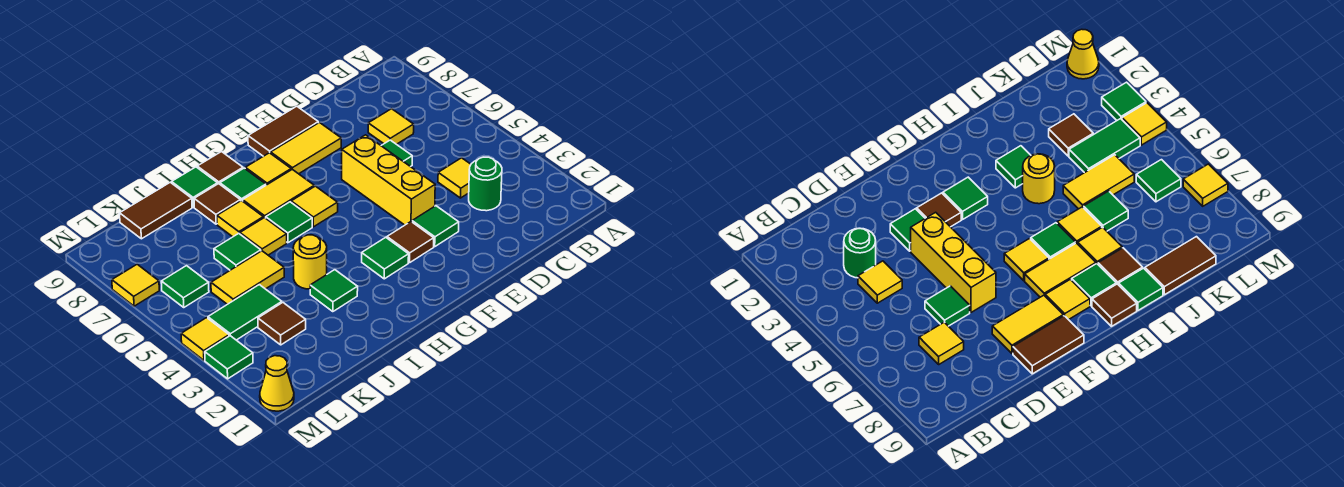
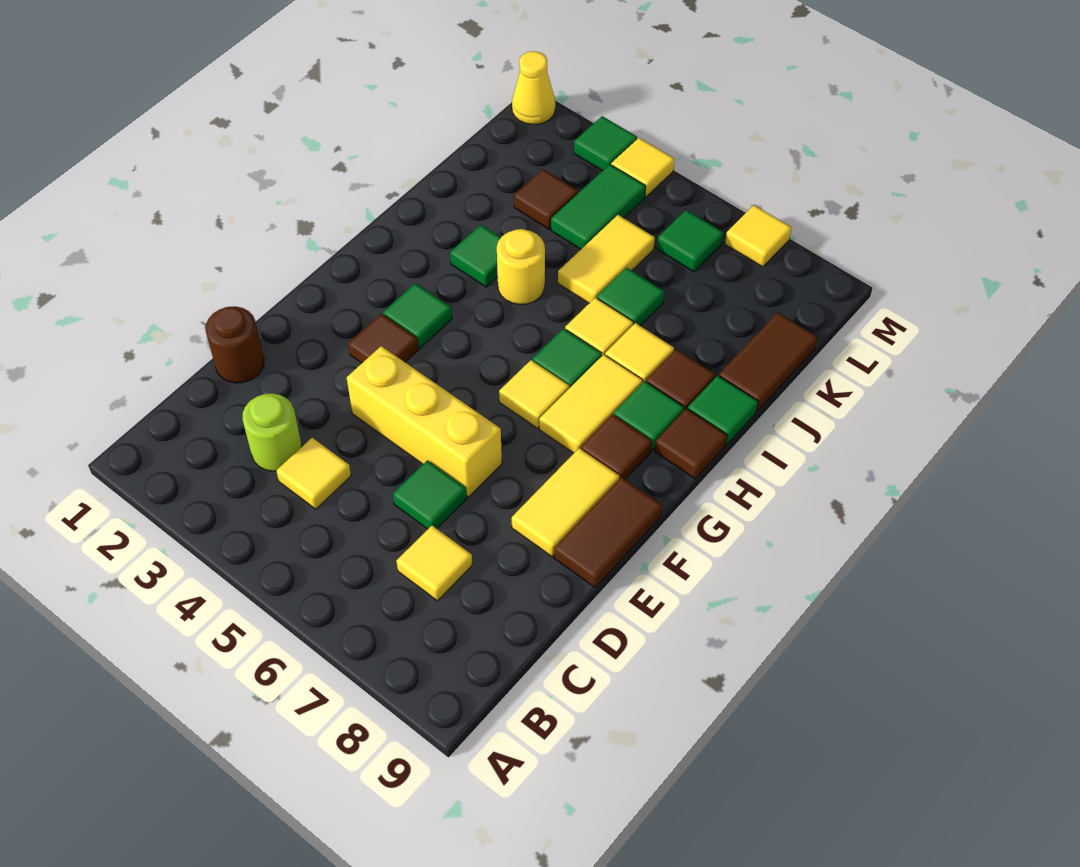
green round brick C3 level 1 -> lime round brick C3 level 1
none -> brown round brick D1 level 1
green tile E3 level 1 -> none
yellow tile G8 level 1 -> brown tile G8 level 1

